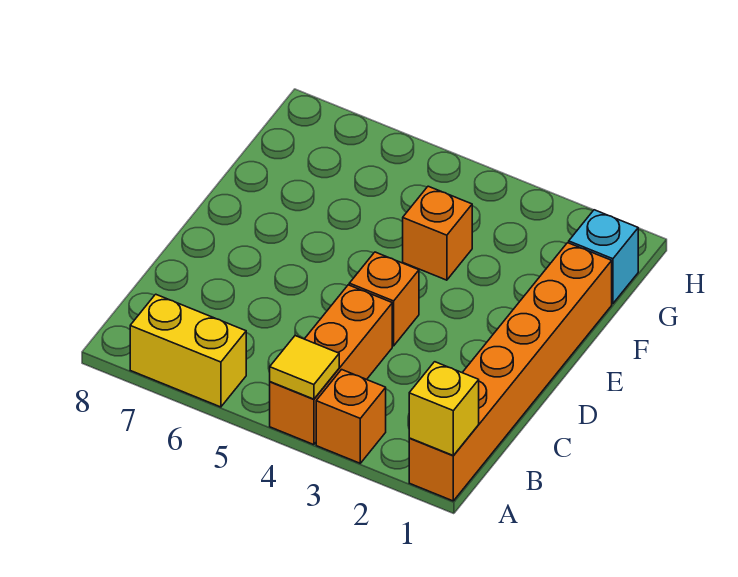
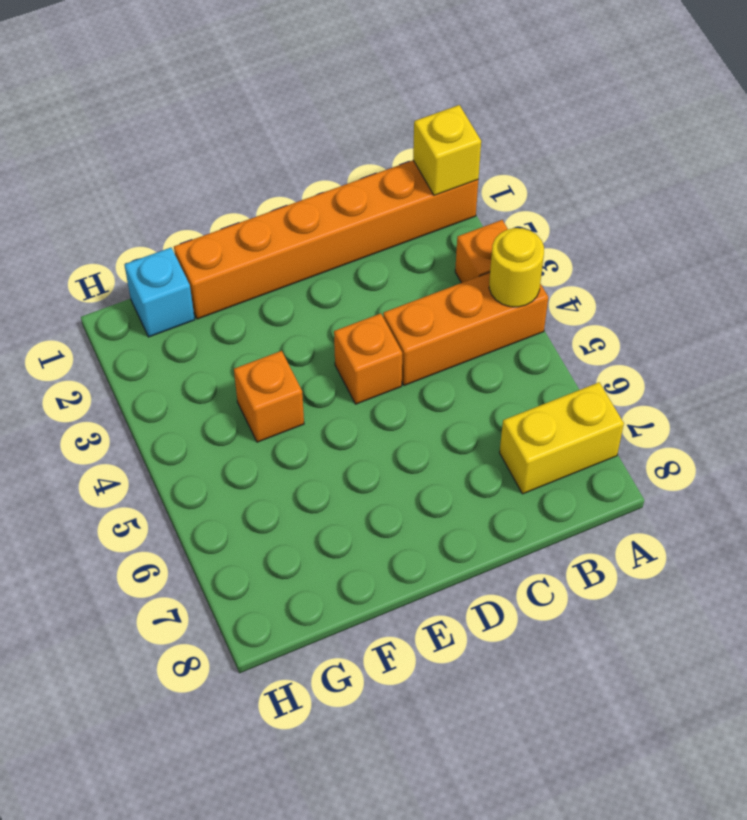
yellow tile A4 level 2 -> yellow round brick A4 level 2
yellow brick A6:A7 level 1 -> yellow brick A7:B7 level 1

